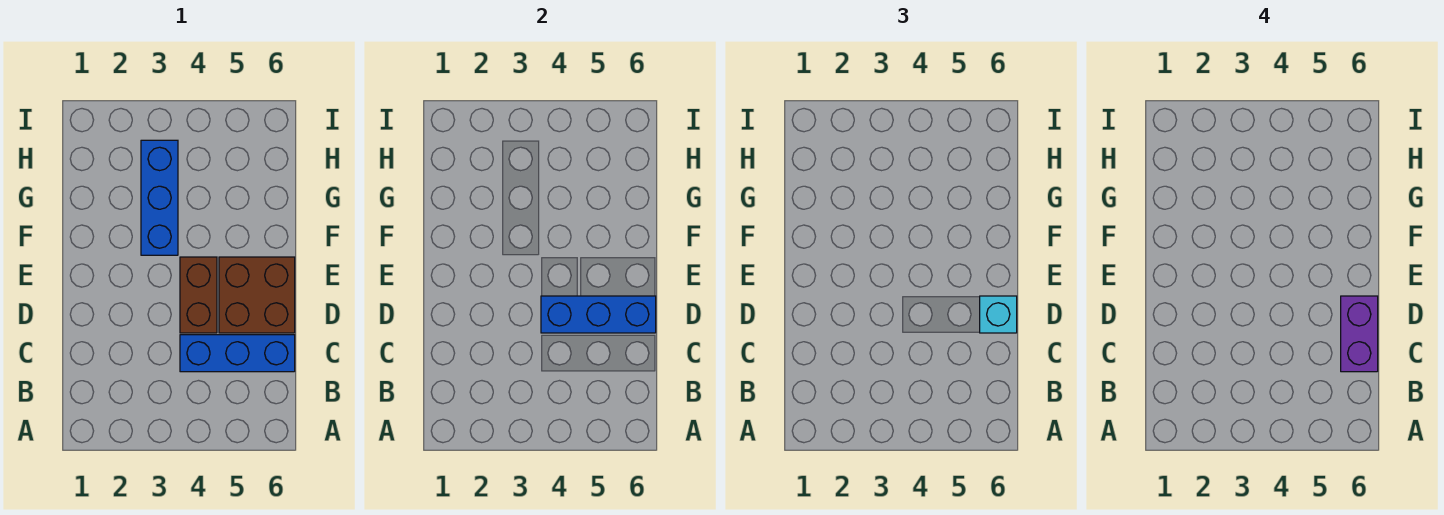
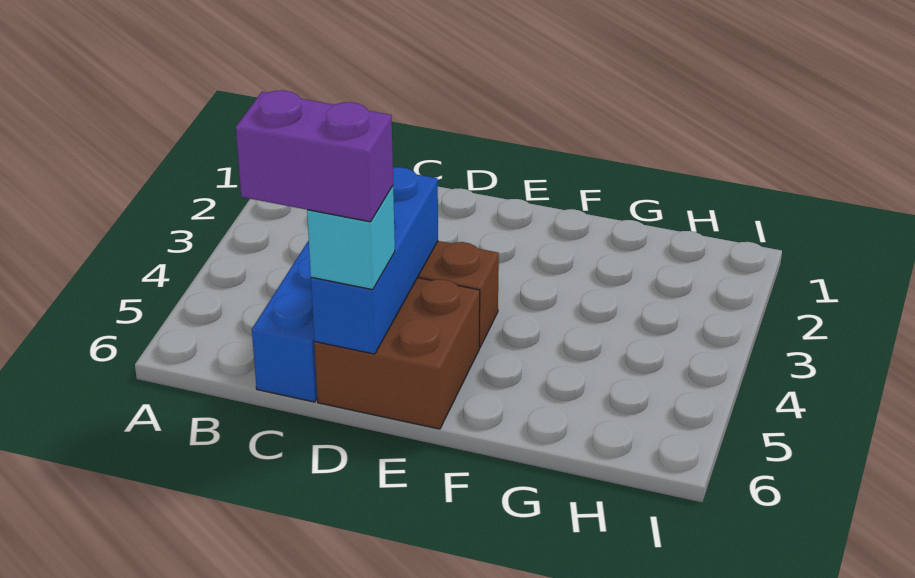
blue brick F3:H3 level 1 -> none

